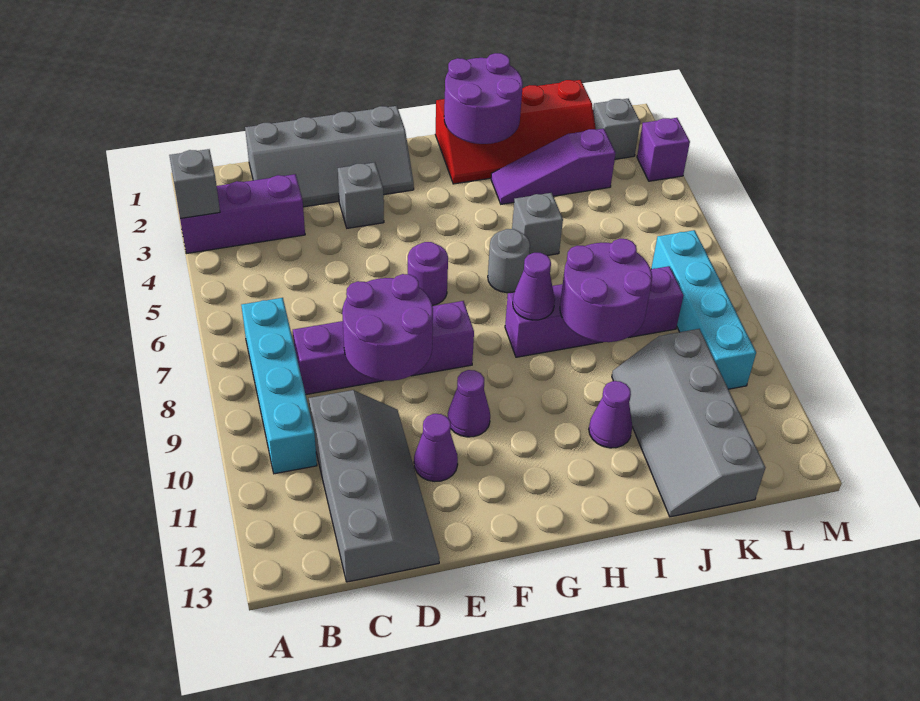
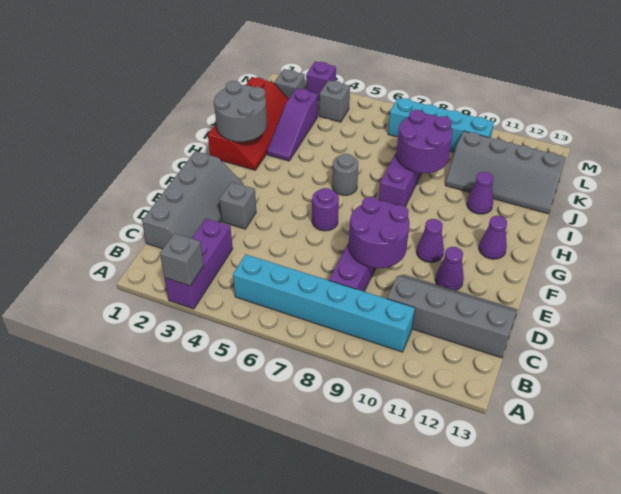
cyan brick B7:B10 level 1 -> cyan brick B5:B10 level 1
purple round brick H1:I2 level 2 -> grey round brick H1:I2 level 2
purple cone H8 level 2 -> purple cone G12 level 1
grey brick I5 level 1 -> grey brick L4 level 1

